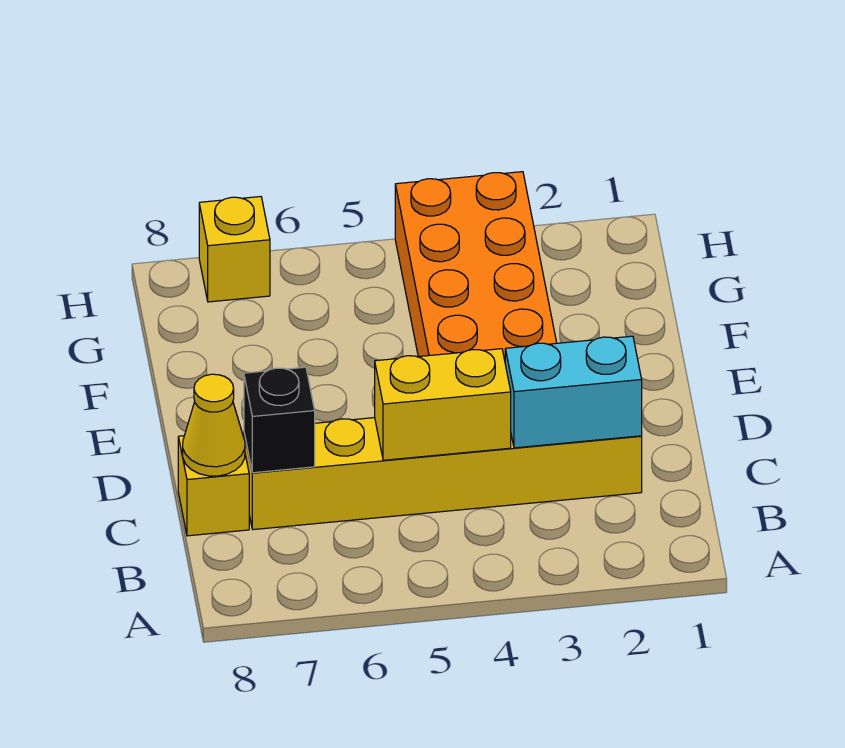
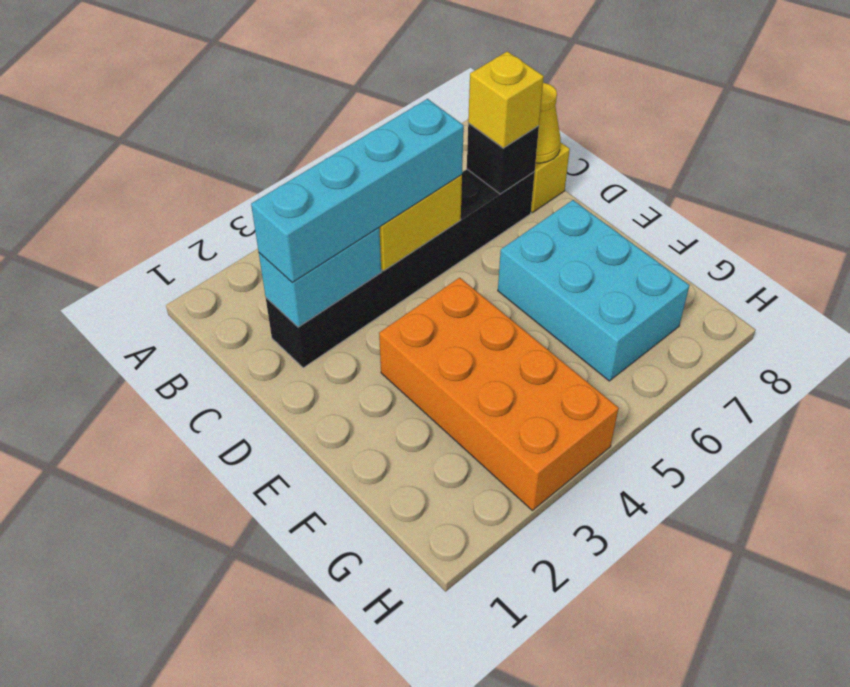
yellow brick C2:C7 level 1 -> black brick C2:C7 level 1
none -> cyan brick C2:C5 level 3
none -> cyan brick E6:G7 level 1
yellow brick H7 level 1 -> yellow brick C7 level 3

